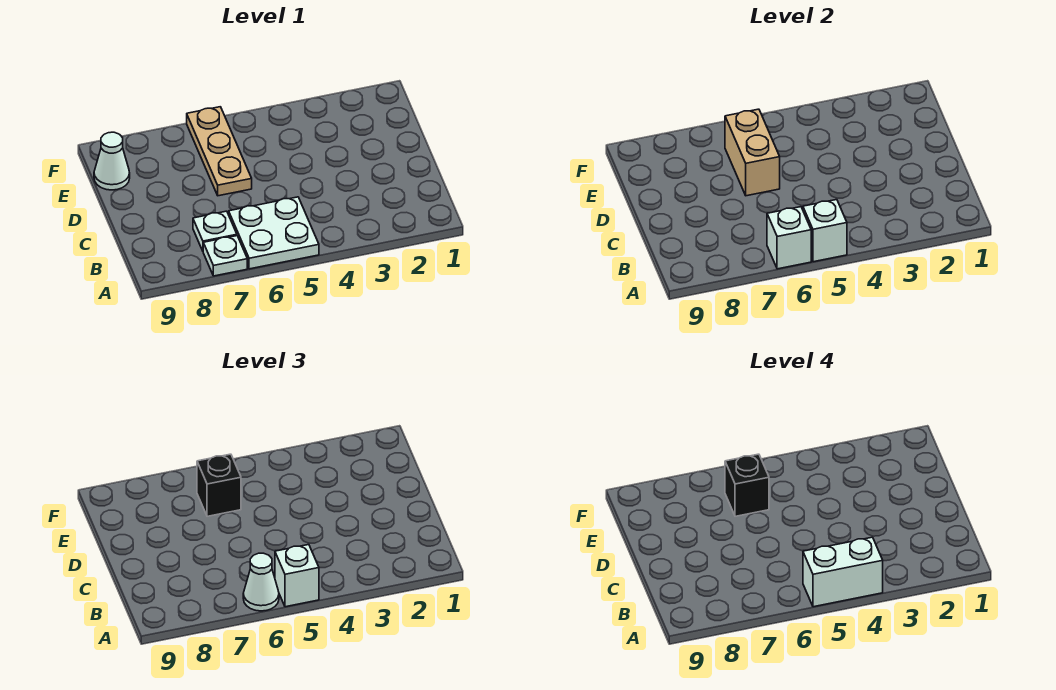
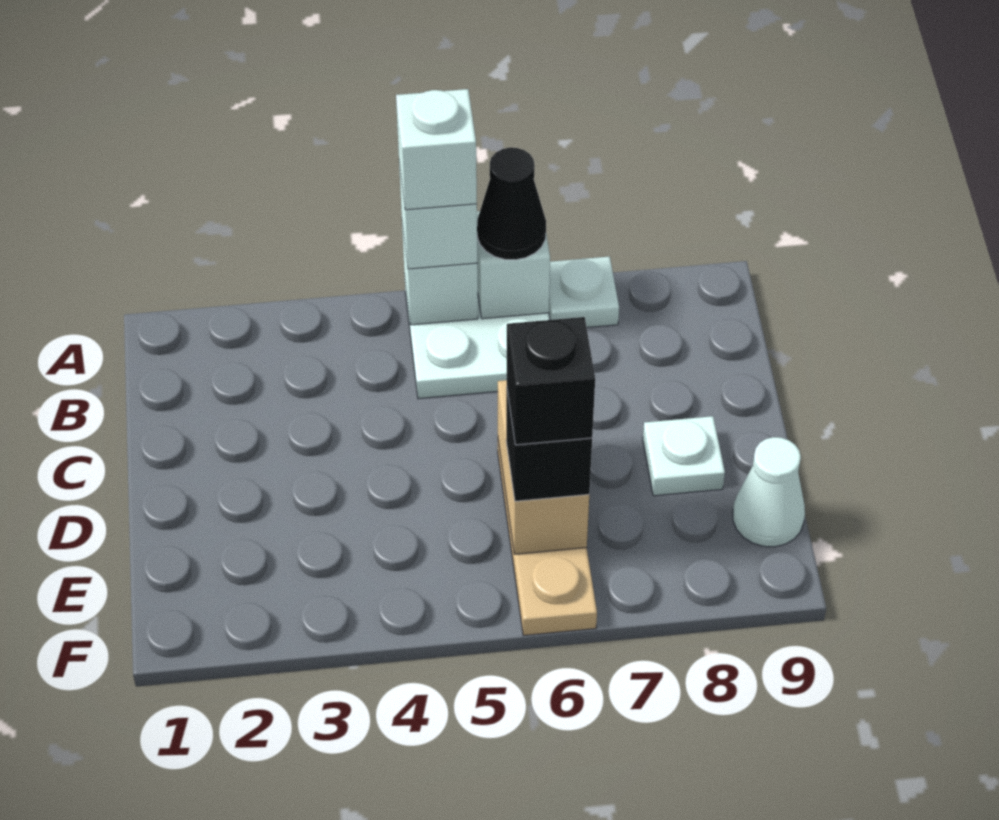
white brick A4:A5 level 4 -> white brick A5 level 4
white cone A6 level 3 -> black cone A6 level 3
white plate B7 level 1 -> white plate D8 level 1

